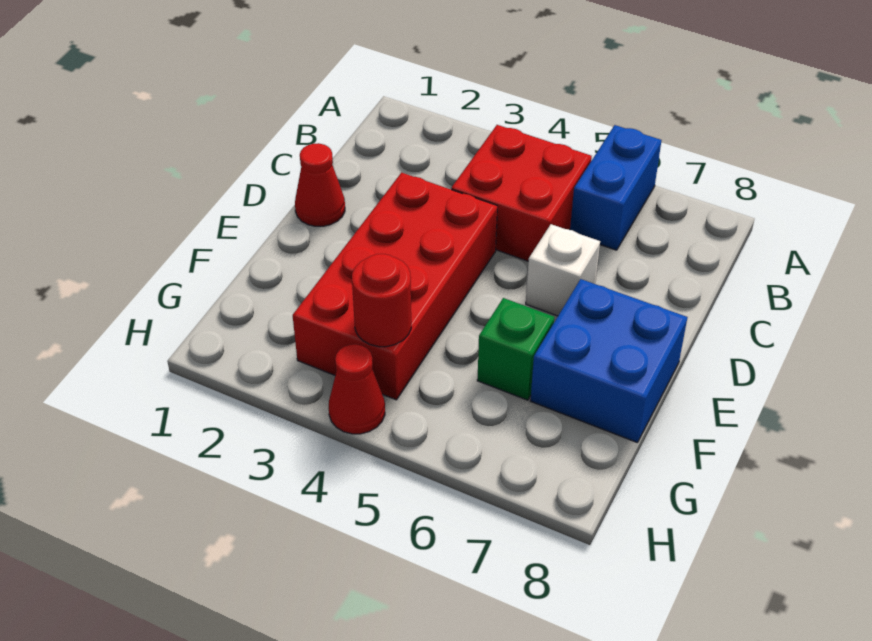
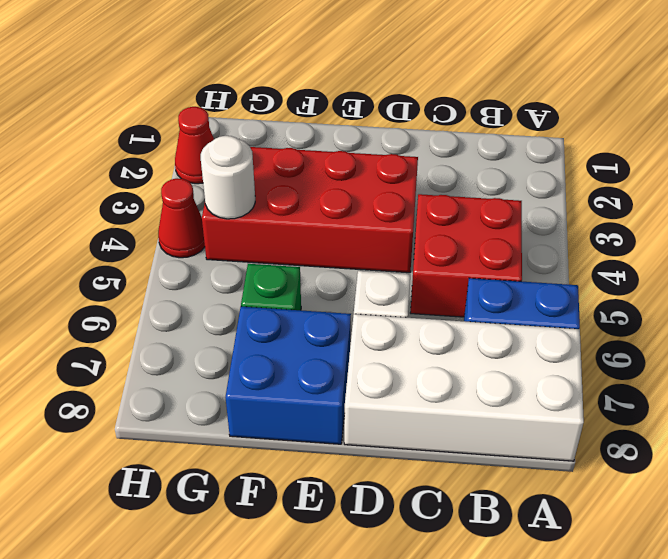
none -> white brick A7:D8 level 1
red cone D1 level 1 -> red cone H2 level 1
red round brick G4 level 2 -> white round brick G4 level 2

